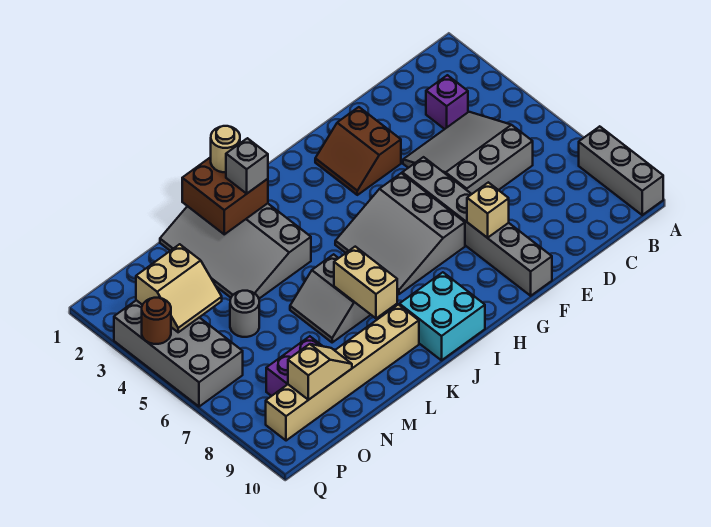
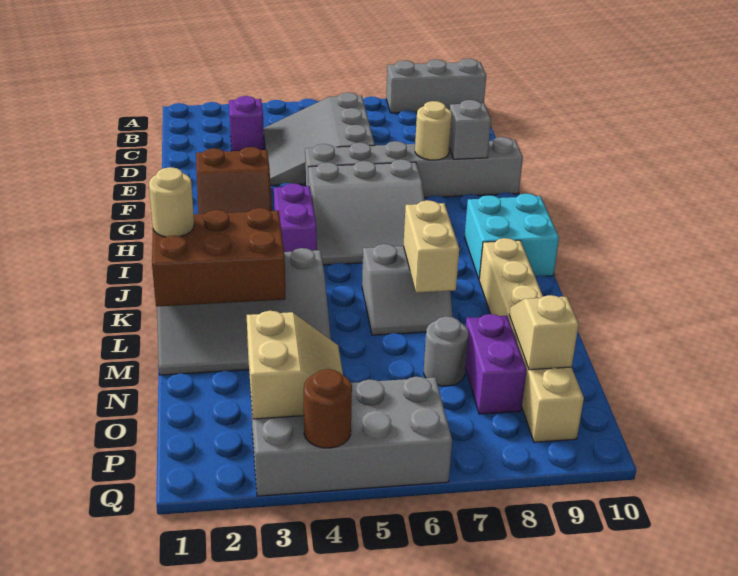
tan brick F8 level 2 -> tan round brick F8 level 2
none -> purple brick H4:I4 level 1
brown brick K1:L2 level 2 -> brown brick K1:L3 level 2
grey brick K2 level 3 -> grey brick F9 level 2
tan brick K7:K8 level 2 -> tan brick K7:L7 level 2
grey round brick N5 level 1 -> grey round brick N7 level 1

